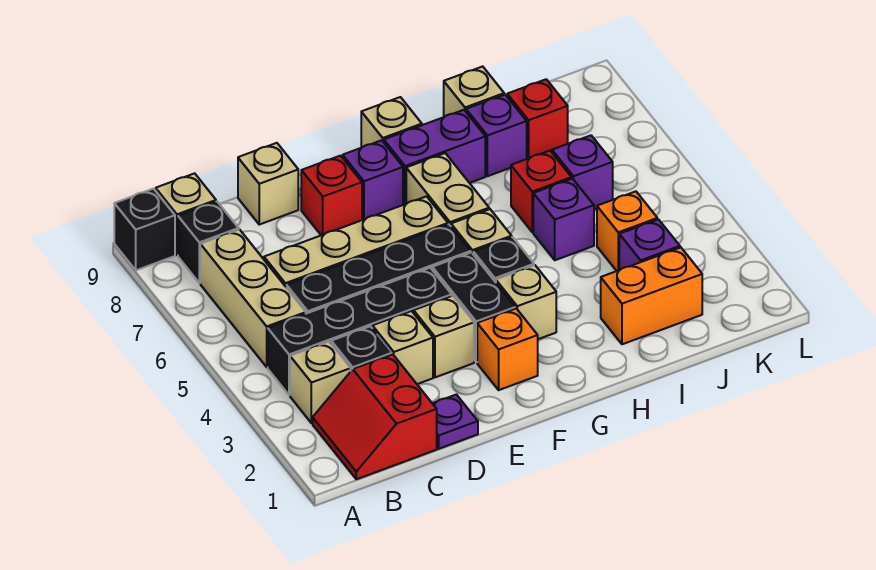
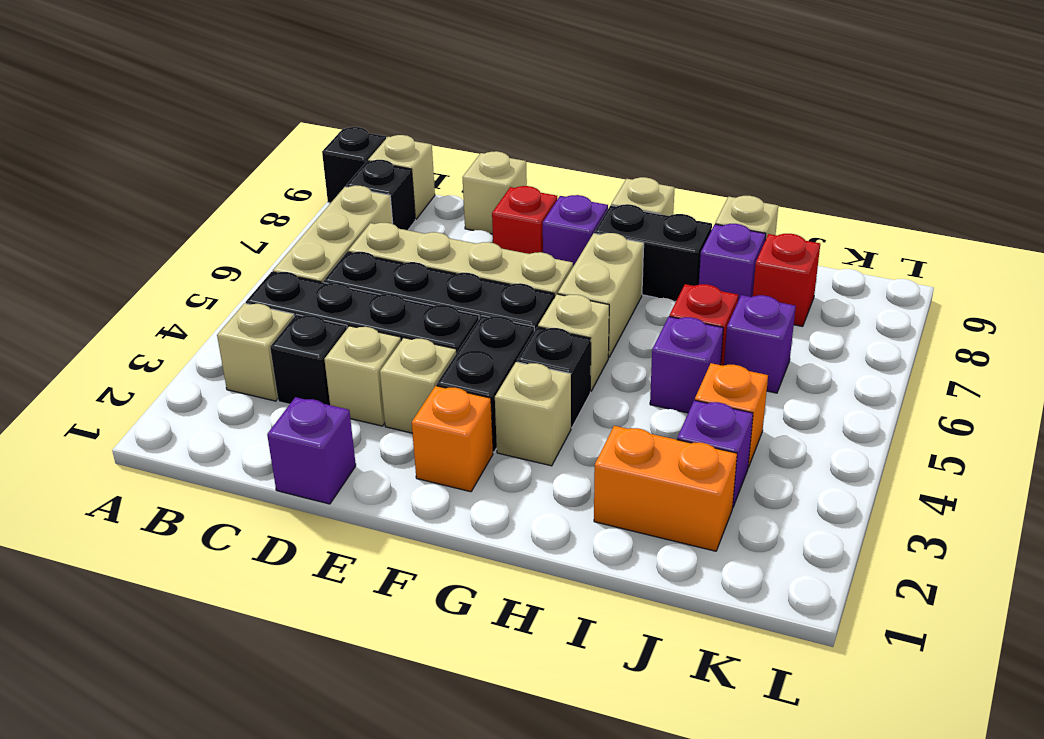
red slope B1:C2 level 1 top C -> none
purple plate D1 level 1 -> purple brick D1 level 1
purple brick G8:H8 level 1 -> black brick G8:H8 level 1

